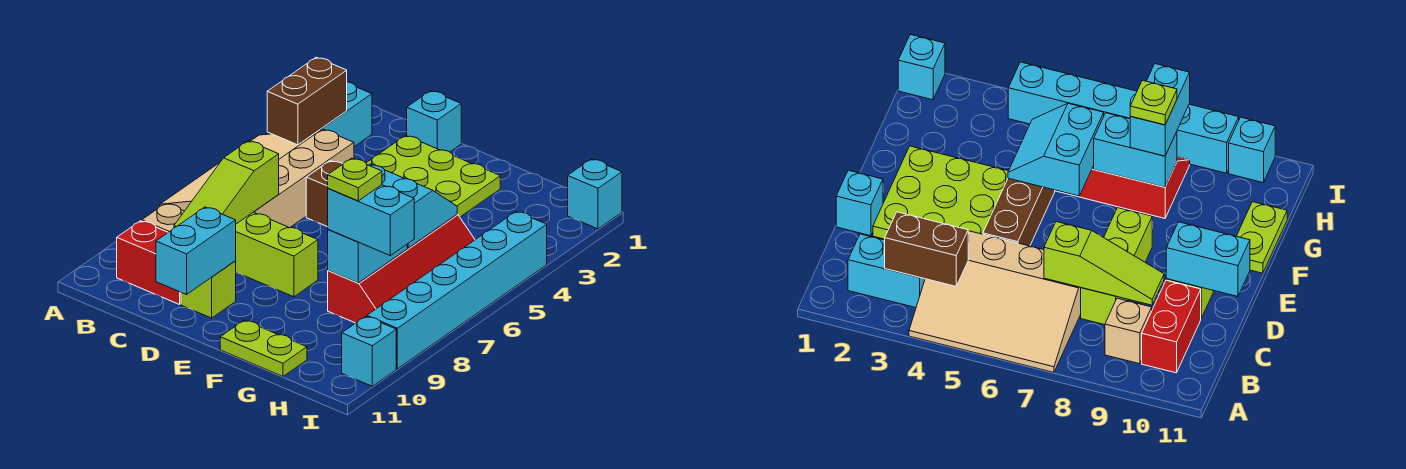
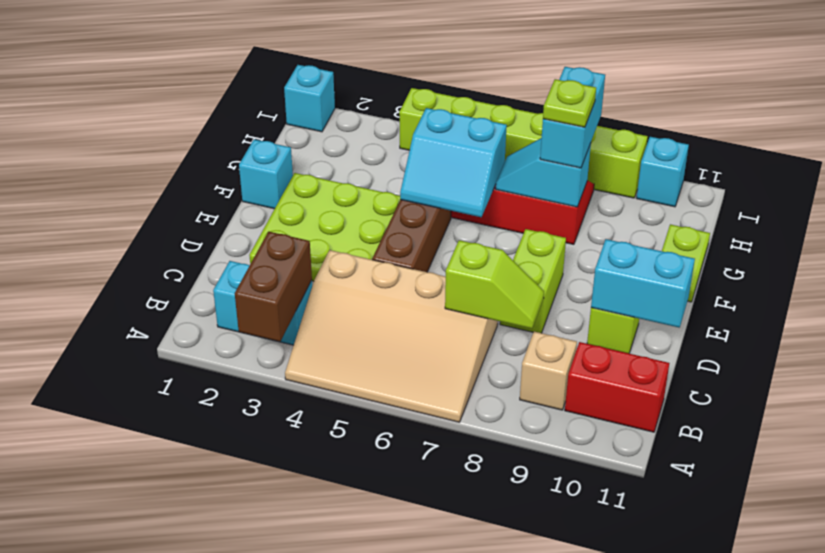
brown brick B3:B4 level 2 -> brown brick A3:B3 level 2
red brick B10:C10 level 1 -> red brick B10:B11 level 1
lime slope C7:C9 level 2 top 7 -> lime slope C7:C8 level 2 top 7
lime brick C8:E8 level 1 -> lime brick D8:E8 level 1
cyan brick D1 level 1 -> cyan brick F1 level 1
cyan slope F5:G6 level 2 top 6 -> cyan slope F5:G6 level 2 top G
cyan brick G7:G8 level 2 -> cyan slope G7:G8 level 2 top 8
cyan brick I4:I9 level 1 -> lime brick I4:I9 level 1

